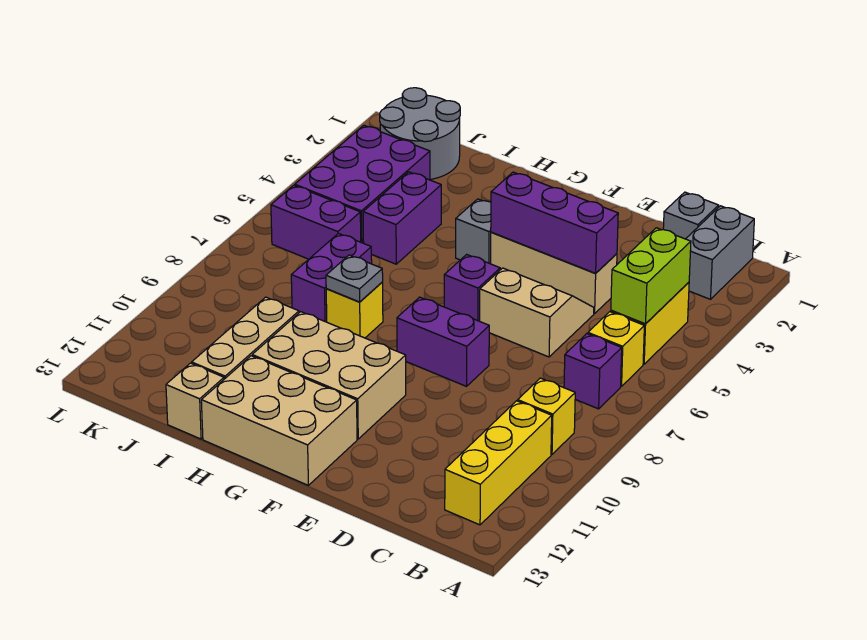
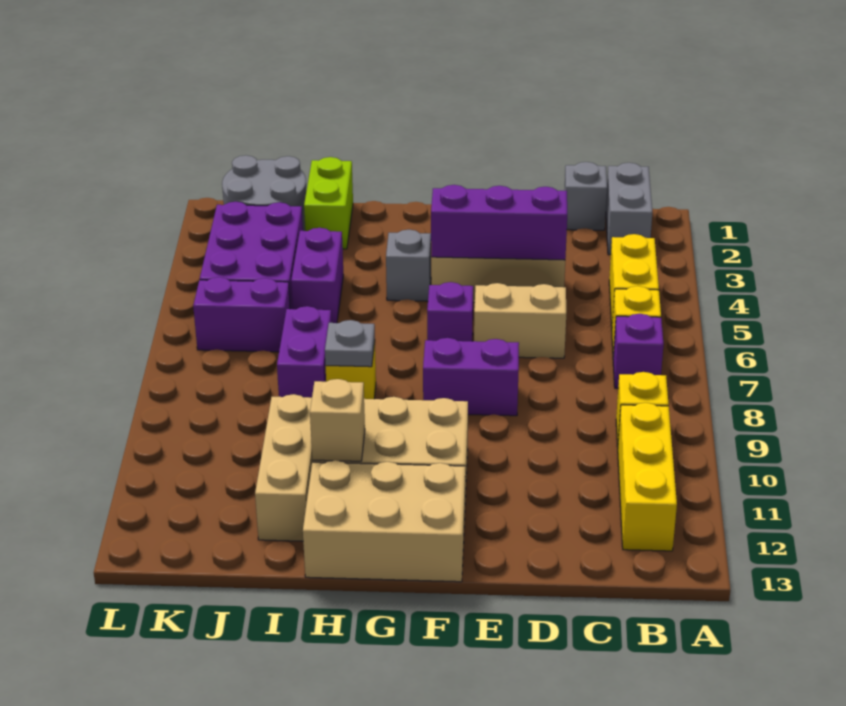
lime brick B4:B5 level 2 -> lime brick I1:I2 level 1
tan brick I13 level 1 -> tan brick H11 level 2

